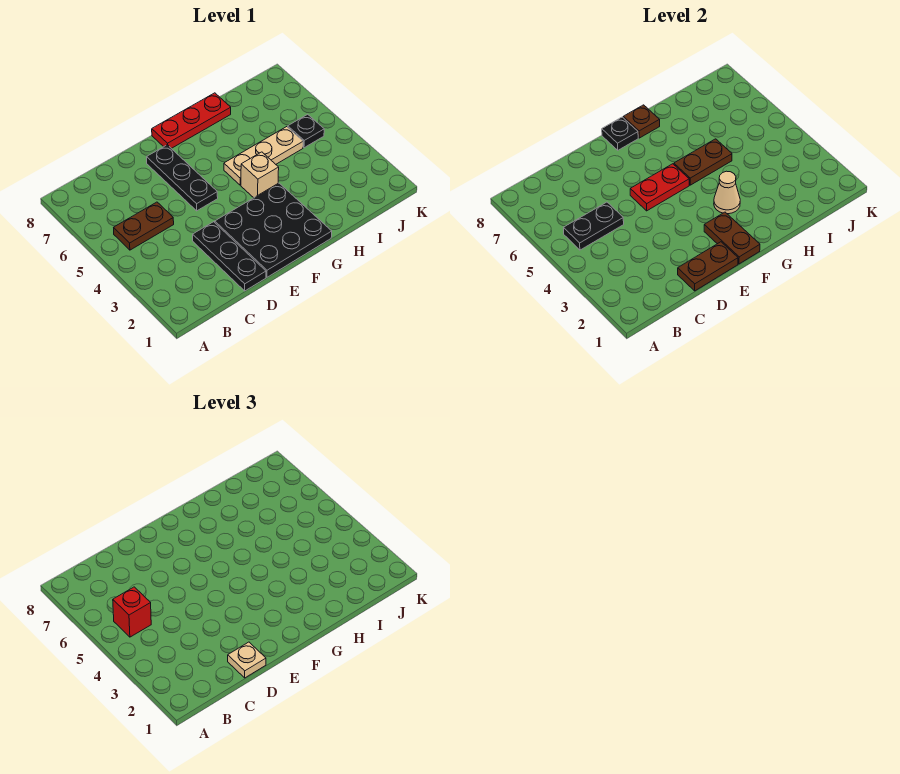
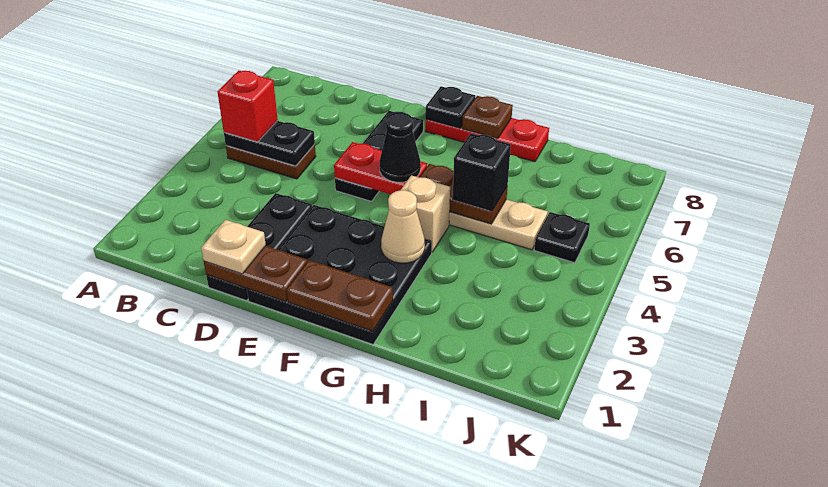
brown plate F1:F2 level 2 -> brown plate F1:G1 level 2
none -> black cone F5 level 3
none -> black brick H5 level 3

